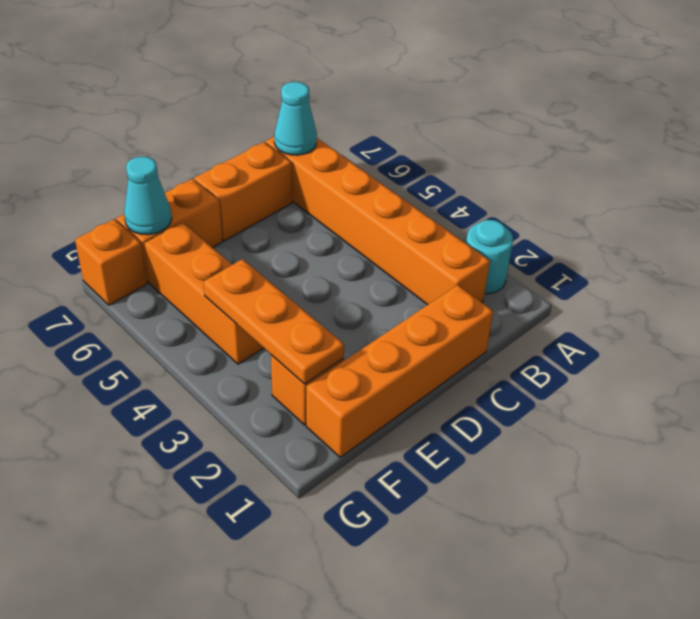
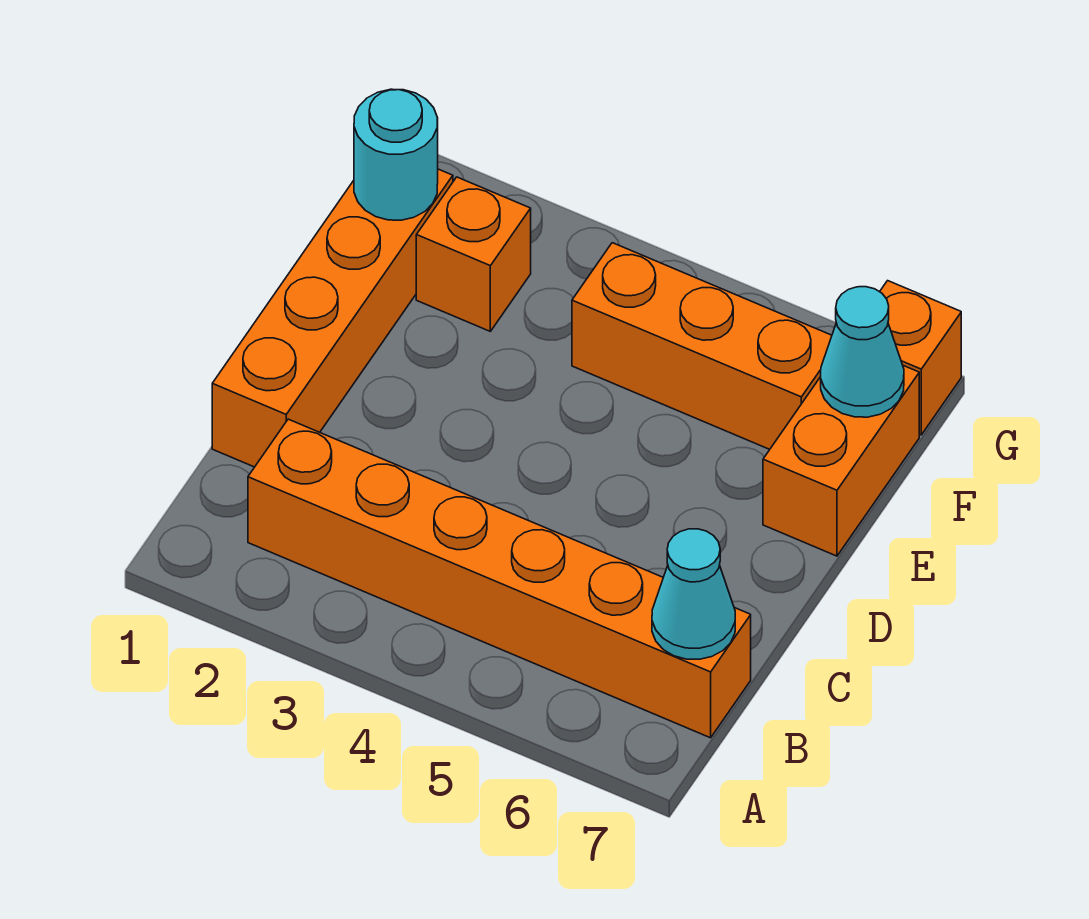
cyan round brick A2 level 1 -> cyan round brick F1 level 2
orange brick C7:D7 level 1 -> none
orange plate F2:F4 level 2 -> none

